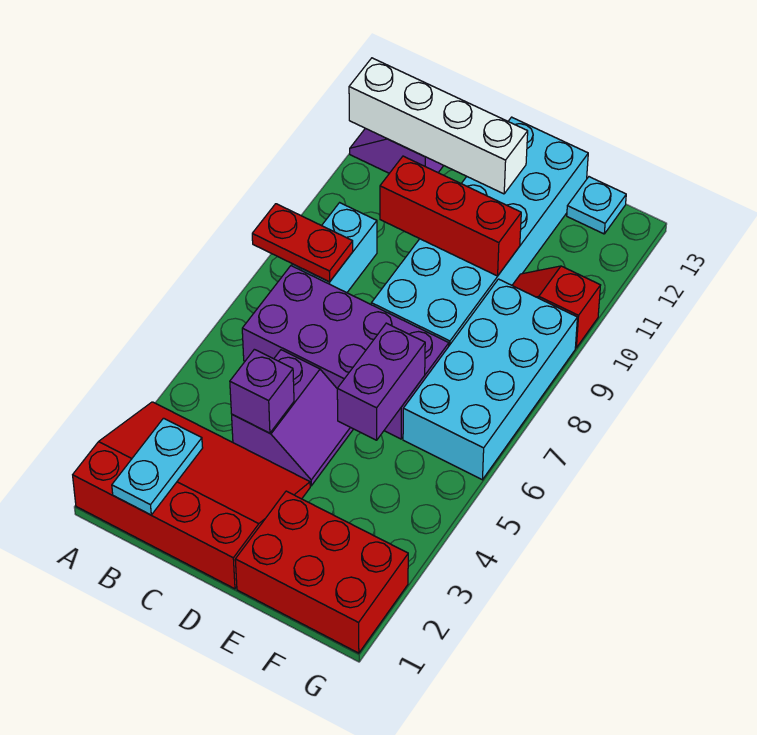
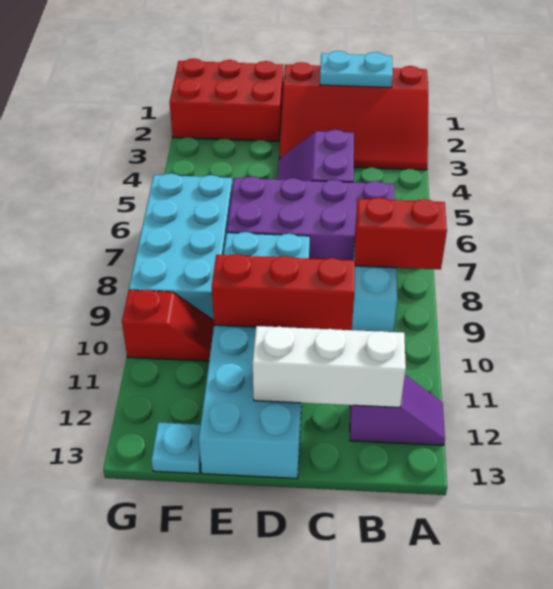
red plate A8:B8 level 2 -> red brick A8:B8 level 2
white brick A12:D12 level 2 -> white brick B12:D12 level 2
cyan plate B1:B2 level 2 -> cyan plate B1:C1 level 2
purple brick C4 level 2 -> none
purple brick E5:E6 level 2 -> none

